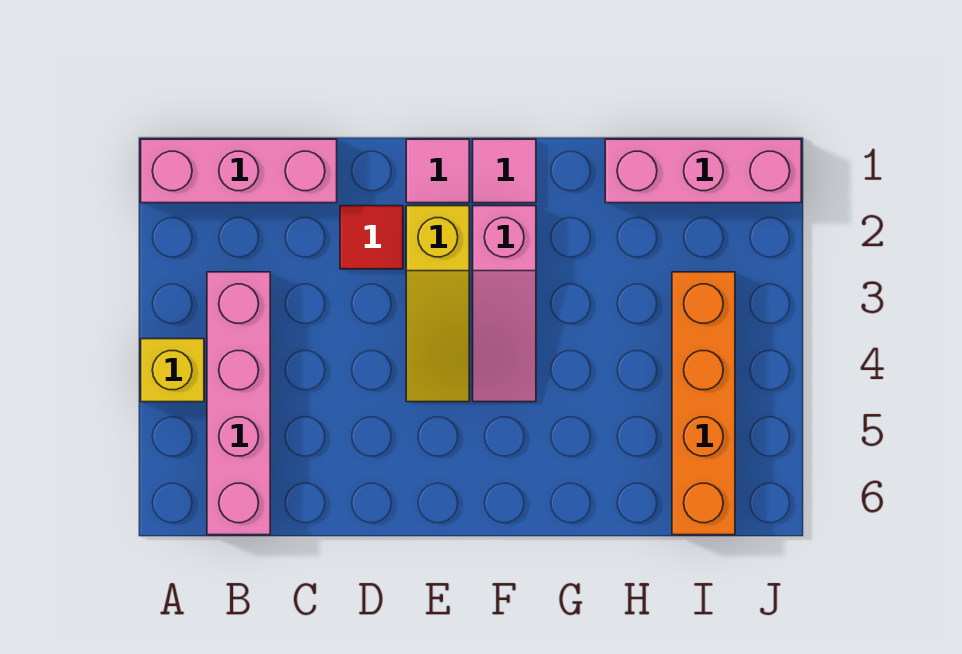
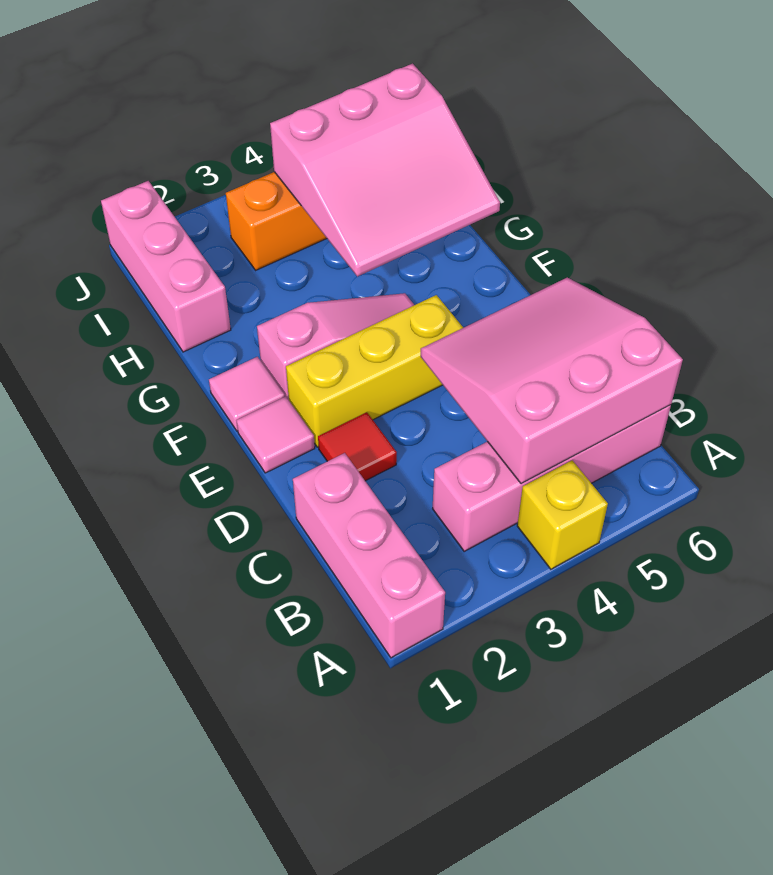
none -> pink slope B4:D6 level 2 top B
yellow slope E2:E4 level 1 top 2 -> yellow brick E2:E4 level 1
none -> pink slope G4:I6 level 2 top I

